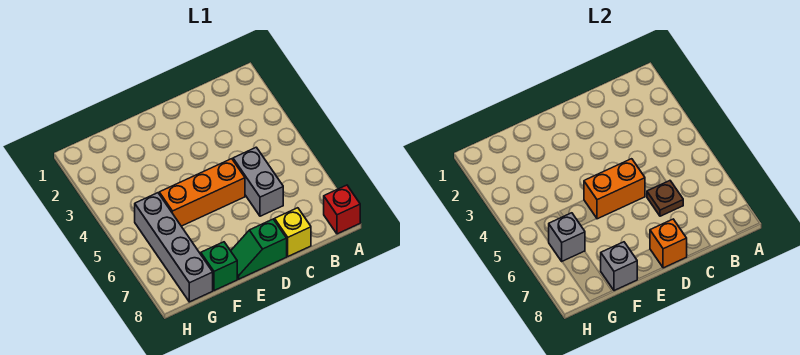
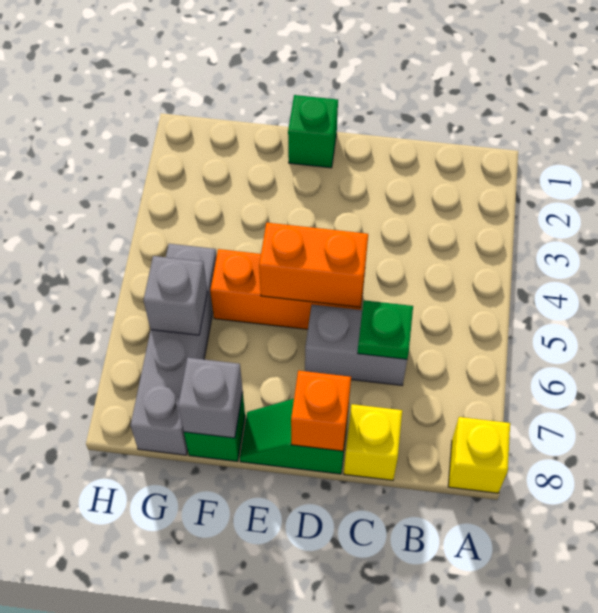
red brick A8 level 1 -> yellow brick A8 level 1
grey brick C5:C6 level 1 -> grey brick C6:D6 level 1
brown plate C6 level 2 -> green plate C6 level 2
none -> green brick E1 level 1

